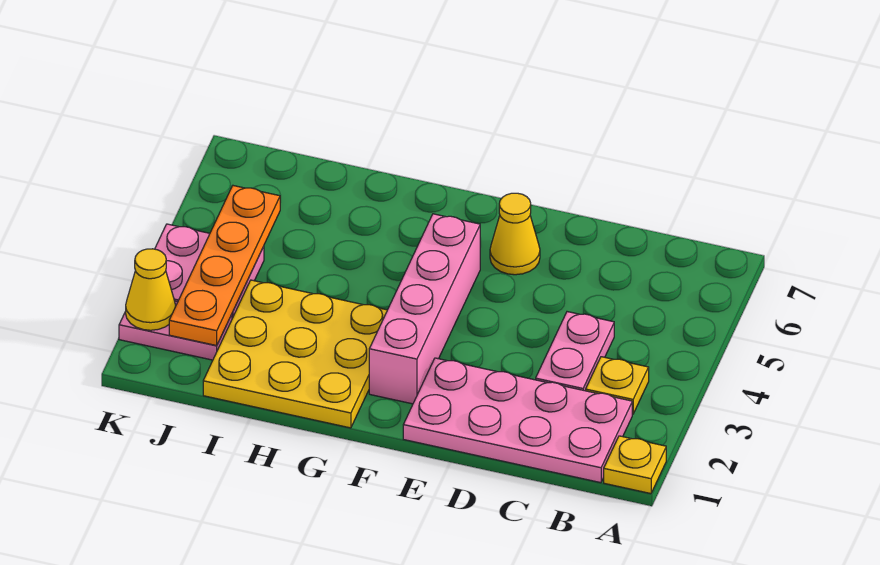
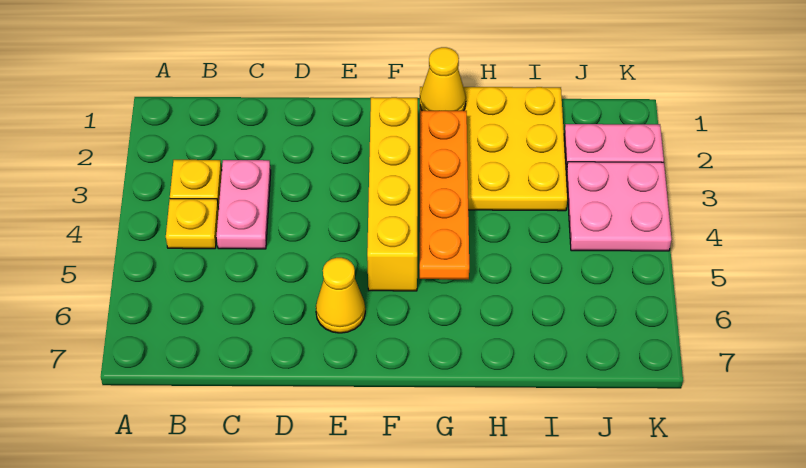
yellow plate A1 level 1 -> yellow plate B4 level 1
pink plate B1:E2 level 1 -> none
pink brick F2:F5 level 1 -> yellow brick F2:F5 level 1
orange plate J2:J5 level 2 -> orange plate G2:G5 level 2
yellow cone K2 level 2 -> yellow cone G1 level 2

